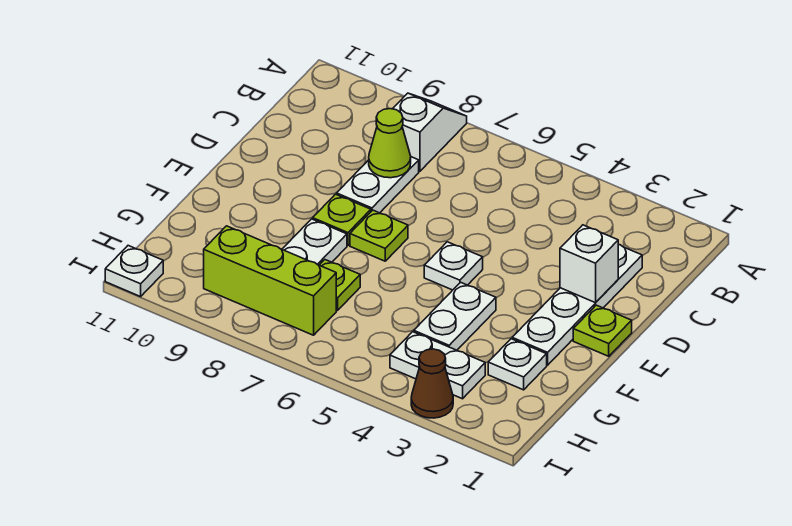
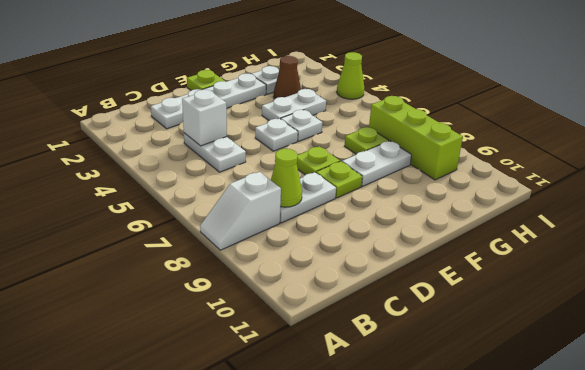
white brick D2 level 2 -> white brick C4 level 2
white plate H3:H4 level 1 -> white plate C4:C5 level 1
brown cone I3 level 1 -> brown cone G3 level 1
none -> lime cone I4 level 1
white plate I11 level 1 -> white plate F5 level 1

